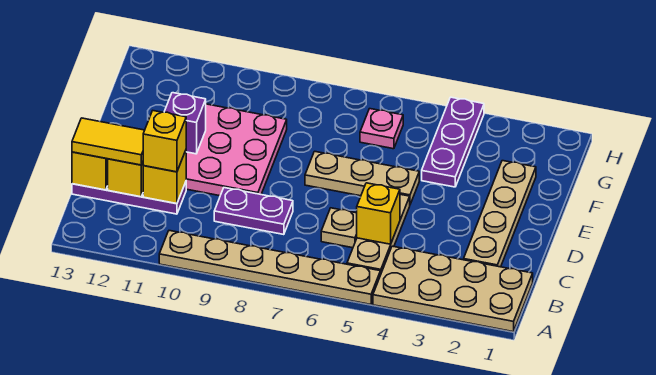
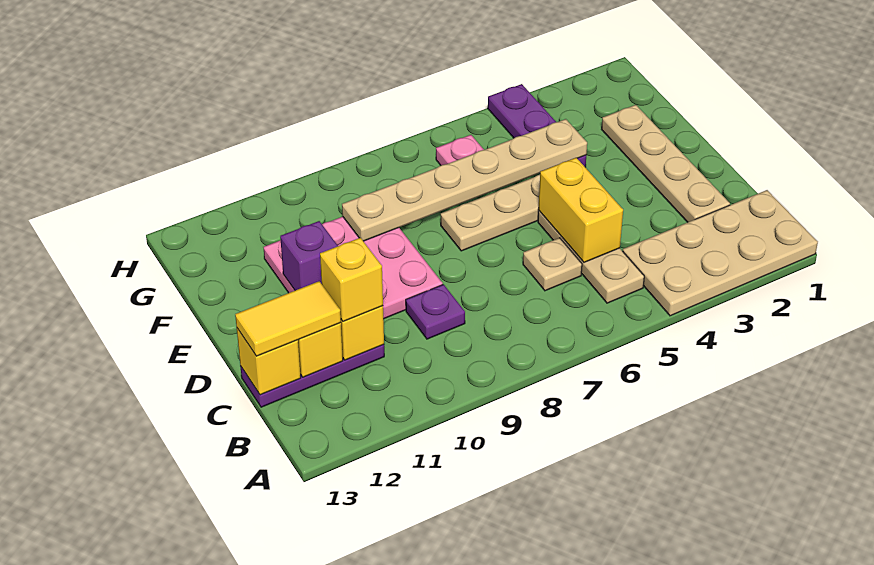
tan plate A5:A10 level 1 -> tan plate F4:F9 level 2
yellow brick C5 level 2 -> yellow brick C5:D5 level 2
purple plate C8:C9 level 1 -> purple plate C9 level 1

